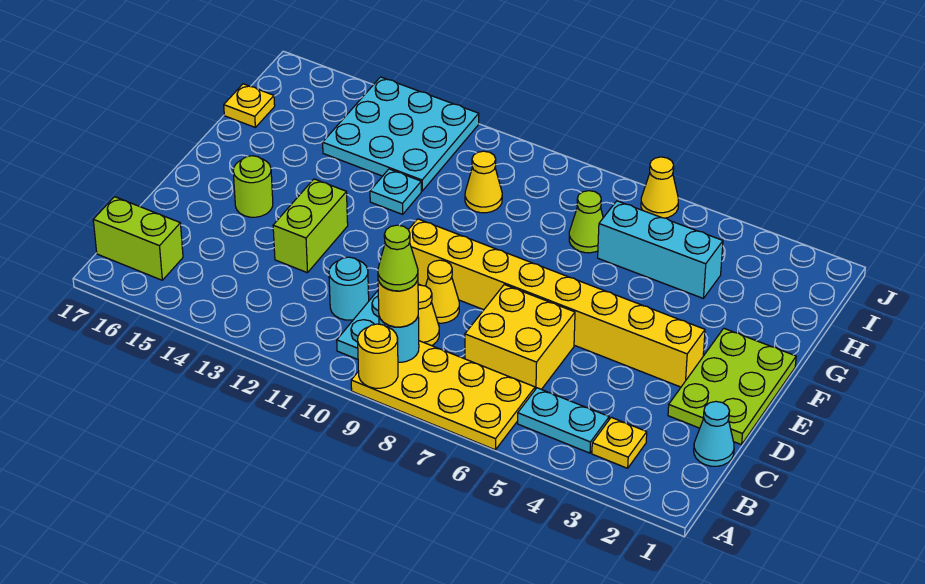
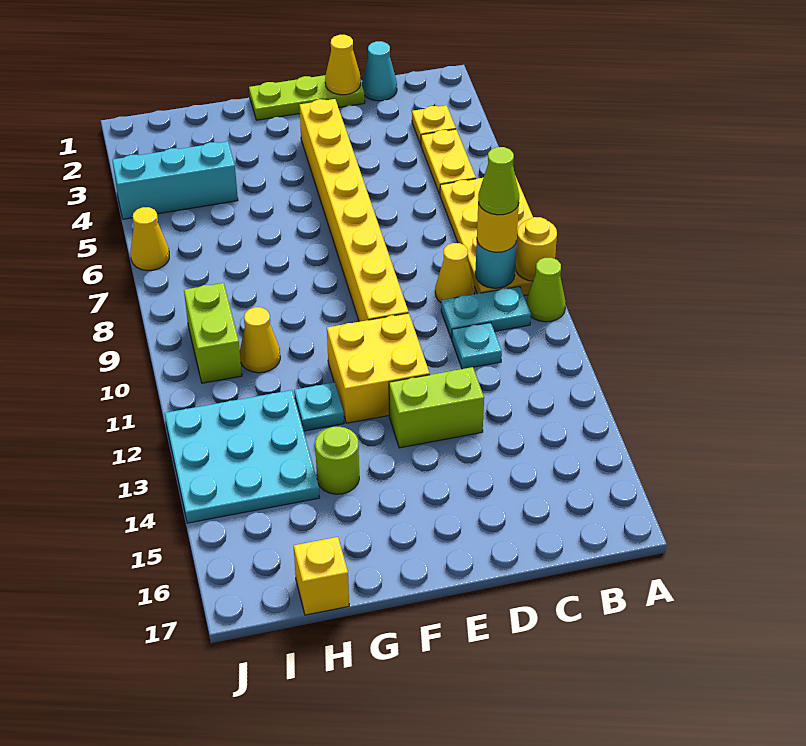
cyan plate B4:B5 level 1 -> yellow plate B4:B5 level 1
lime brick B16:B17 level 1 -> lime brick I9:I10 level 1
yellow brick C6:D7 level 1 -> yellow brick E11:F12 level 1
cyan round brick C11 level 1 -> cyan plate C11 level 1
lime plate D1:F2 level 1 -> lime plate D1:F1 level 1
yellow cone D9 level 1 -> yellow cone D1 level 2
lime round brick E15 level 1 -> lime round brick G14 level 1
cyan brick H4:H6 level 1 -> cyan brick H4:J4 level 1
lime cone H7 level 1 -> lime cone A10 level 1
yellow plate H17 level 1 -> yellow brick H17 level 1

